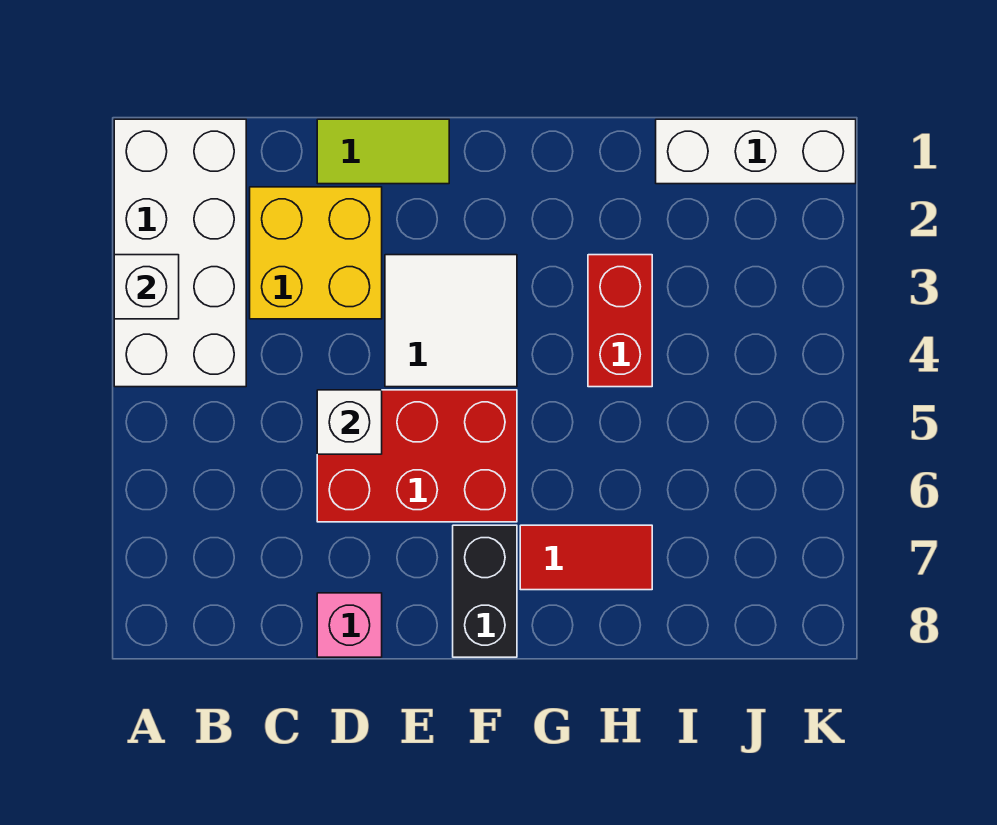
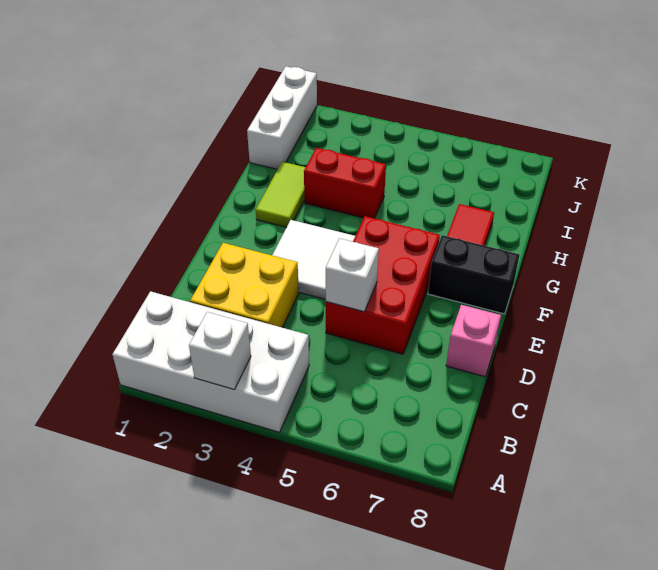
lime tile D1:E1 level 1 -> lime tile G2:H2 level 1

